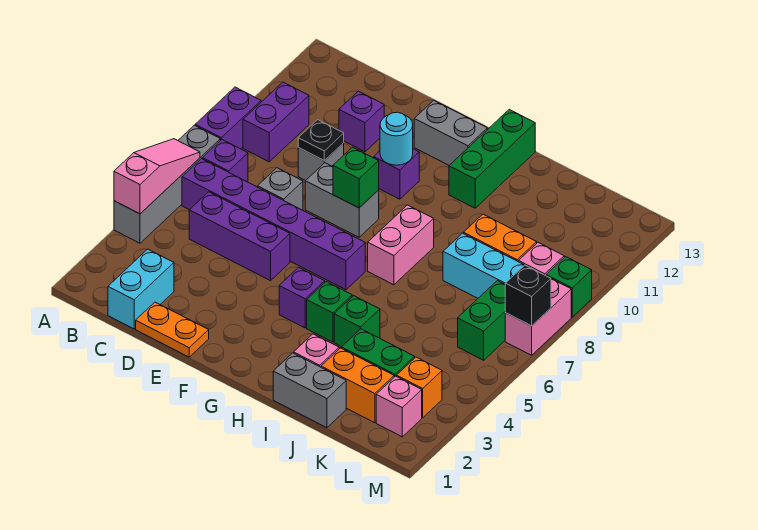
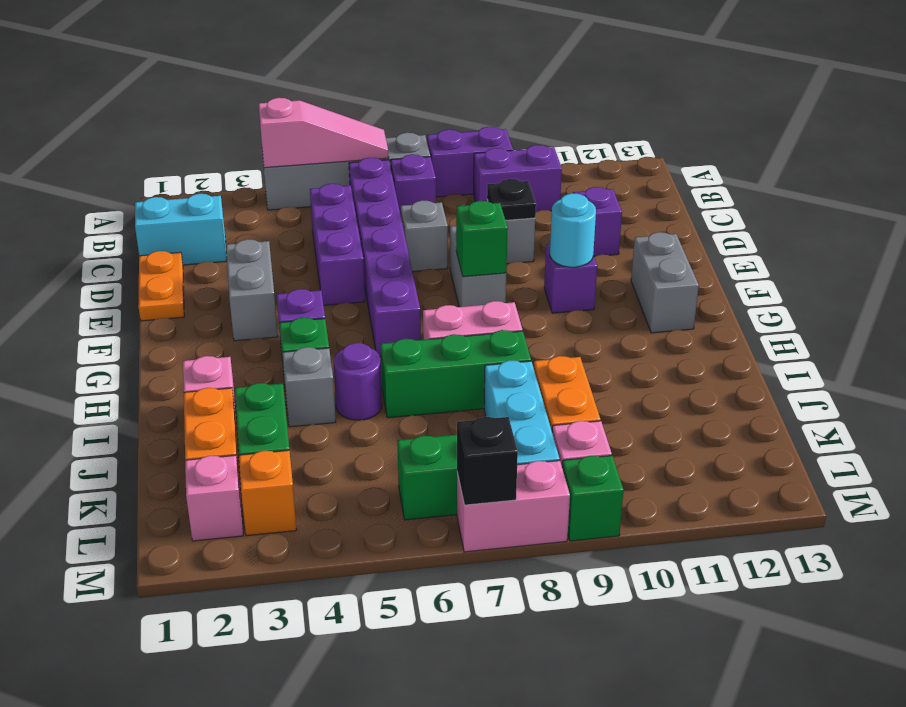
green brick H11:H13 level 1 -> green brick I6:I8 level 1
grey brick I1:J1 level 1 -> grey brick E3:F3 level 1
green brick I4 level 1 -> grey brick I4 level 1
none -> purple round brick I5 level 1

